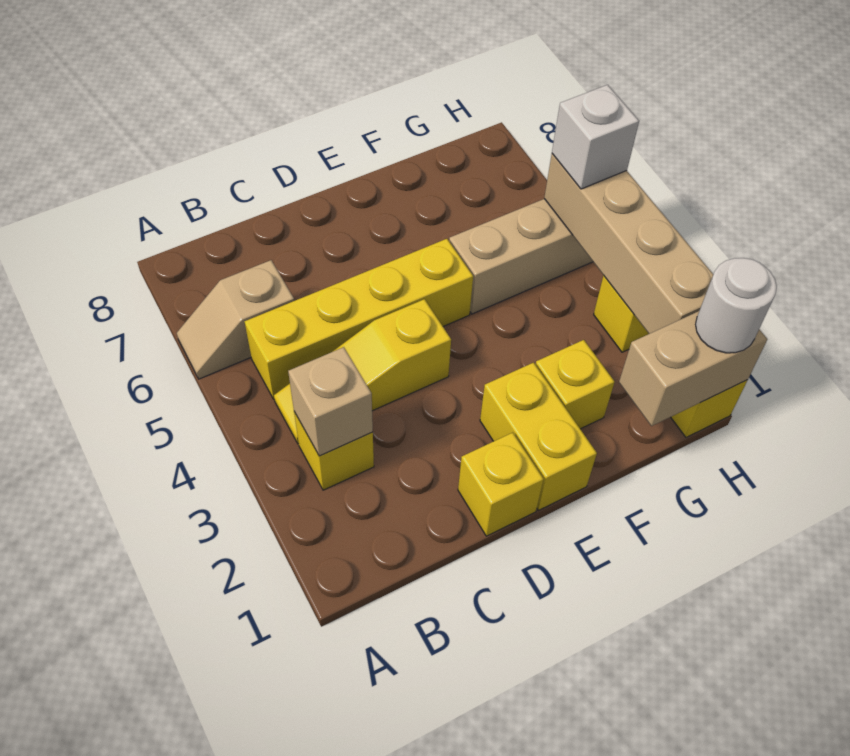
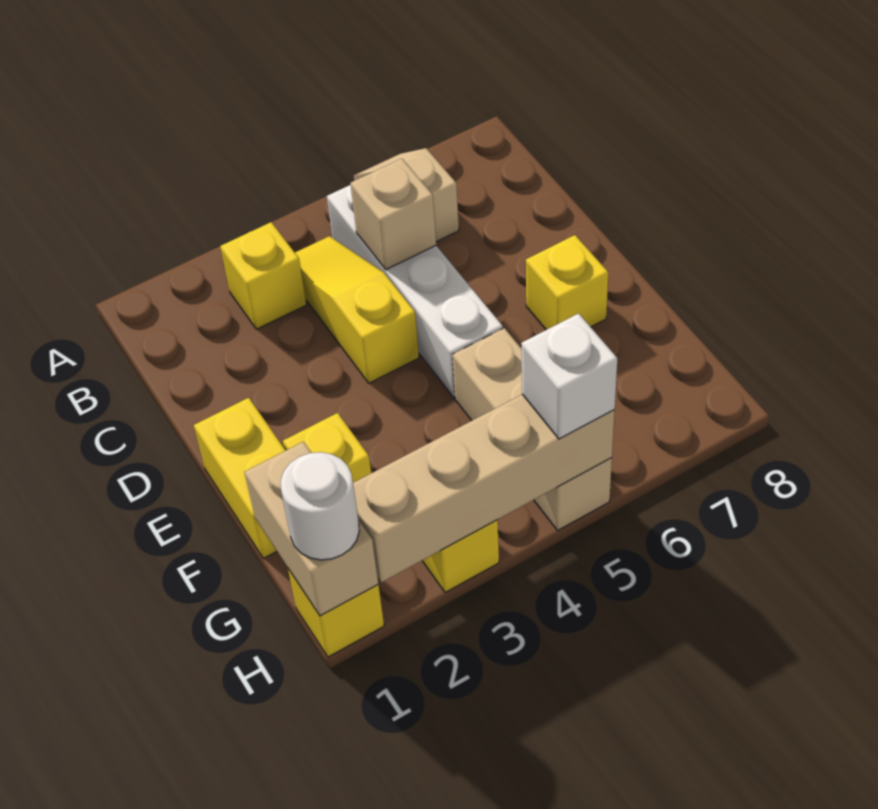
tan brick B3 level 2 -> tan brick C5 level 2
yellow brick B5:E5 level 1 -> white brick B5:E5 level 1
yellow brick D1 level 1 -> yellow brick E7 level 1
yellow brick E1:E2 level 1 -> yellow brick E1:F1 level 1

